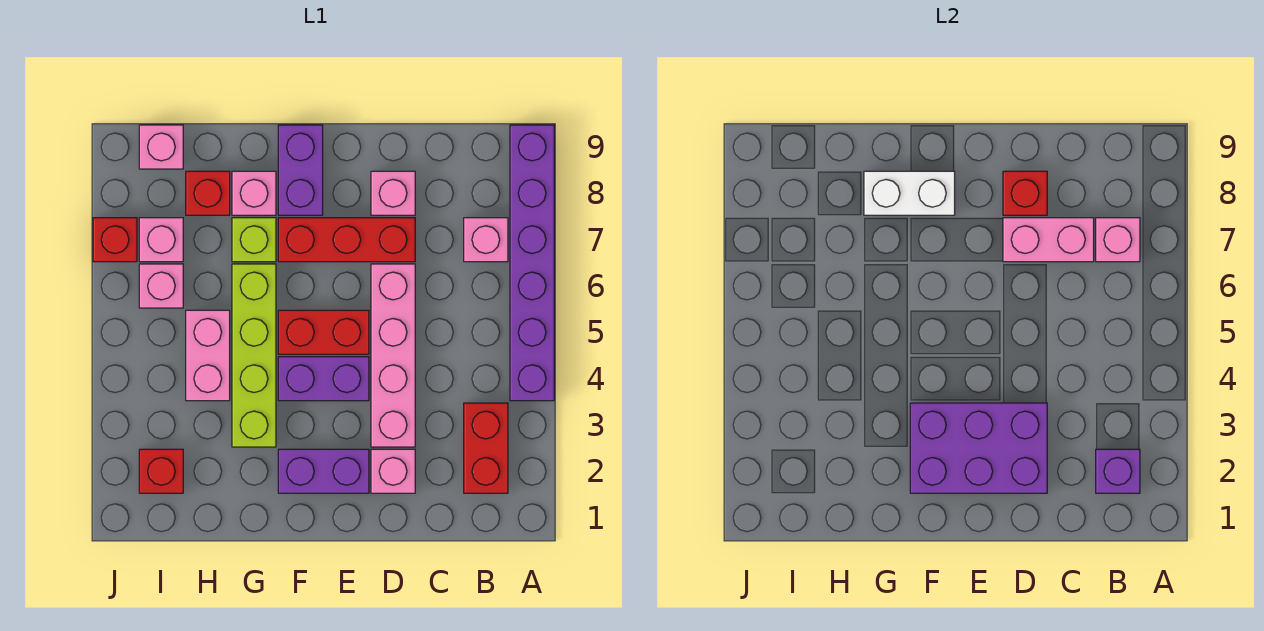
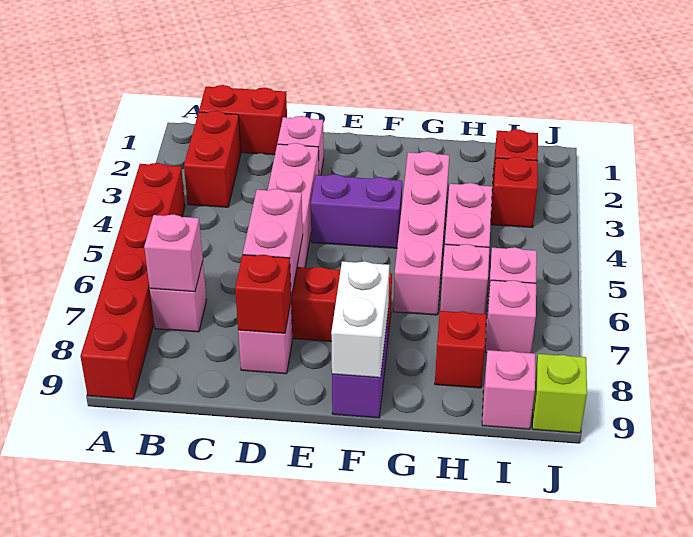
purple brick A4:A9 level 1 -> red brick A4:A9 level 1
purple brick B2 level 2 -> none
pink brick C7:D7 level 2 -> pink brick D6:D7 level 2
purple brick D2:F3 level 2 -> none
purple brick E2:F2 level 1 -> none
red brick E5:F5 level 1 -> red brick B1:C1 level 1
white brick F8:G8 level 2 -> white brick F8:F9 level 2
lime brick G3:G6 level 1 -> pink brick G3:G6 level 1
lime brick G7 level 1 -> lime brick J9 level 1
pink brick G8 level 1 -> pink brick H6 level 1
red brick J7 level 1 -> red brick I3 level 1

